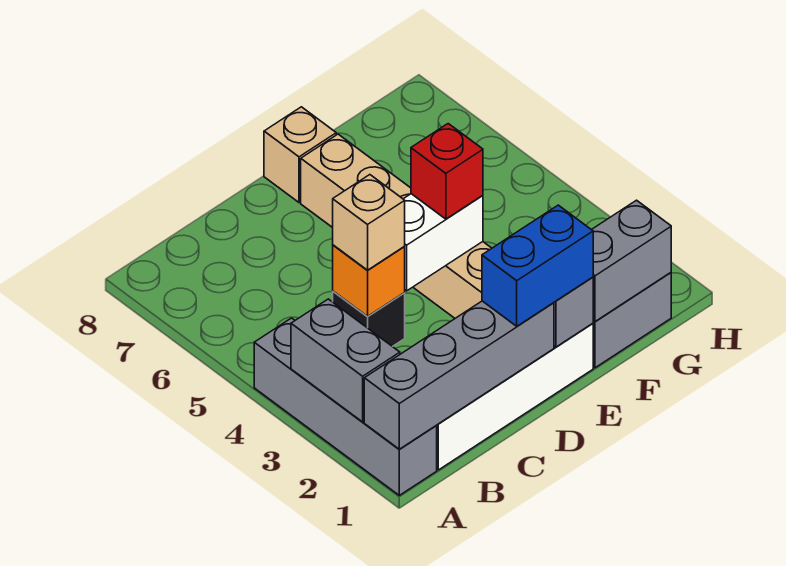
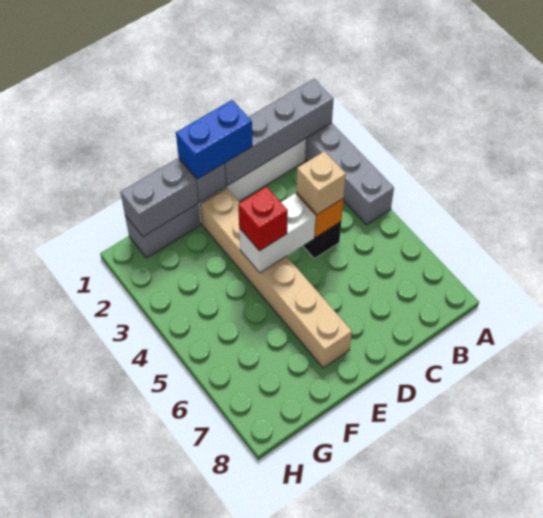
grey brick A2:A3 level 2 -> none
tan brick E8 level 1 -> none

